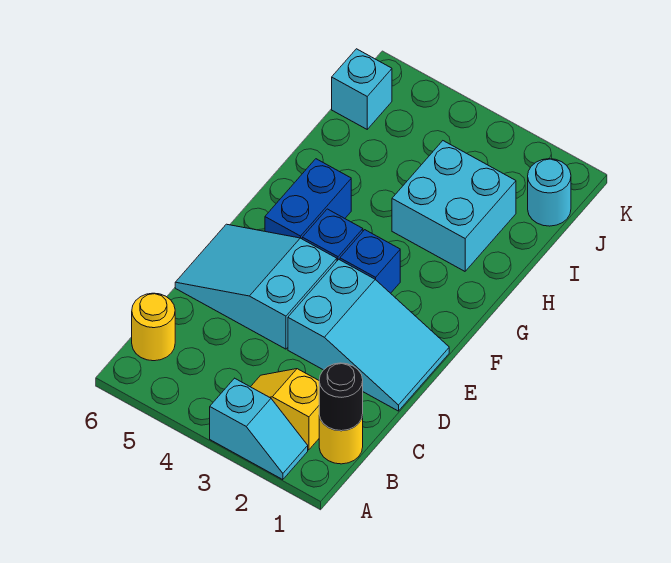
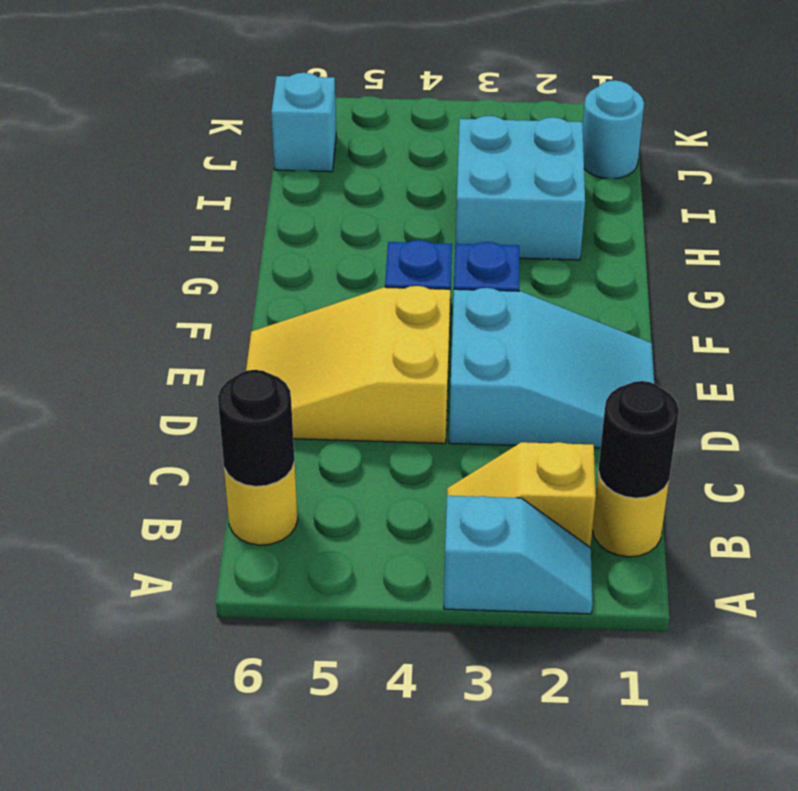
none -> black round brick B6 level 2
cyan slope D4:E6 level 1 top 4 -> yellow slope D4:E6 level 1 top 4
blue brick F5:G5 level 1 -> none

